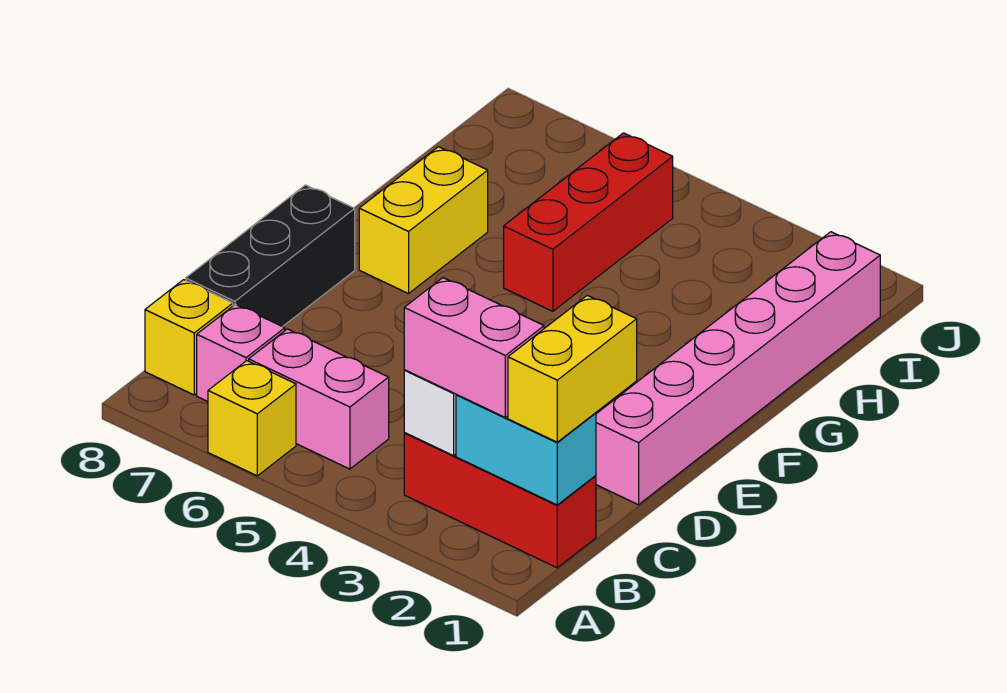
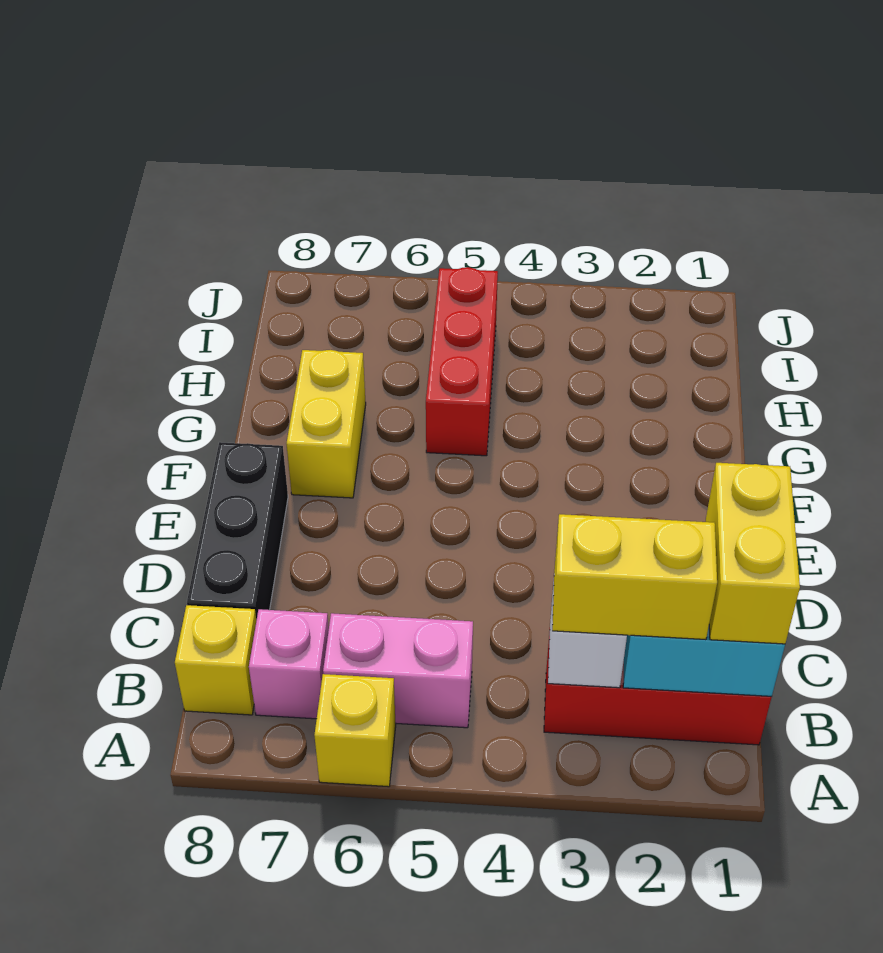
pink brick B2:B3 level 3 -> yellow brick B2:B3 level 3
pink brick D1:I1 level 1 -> none

